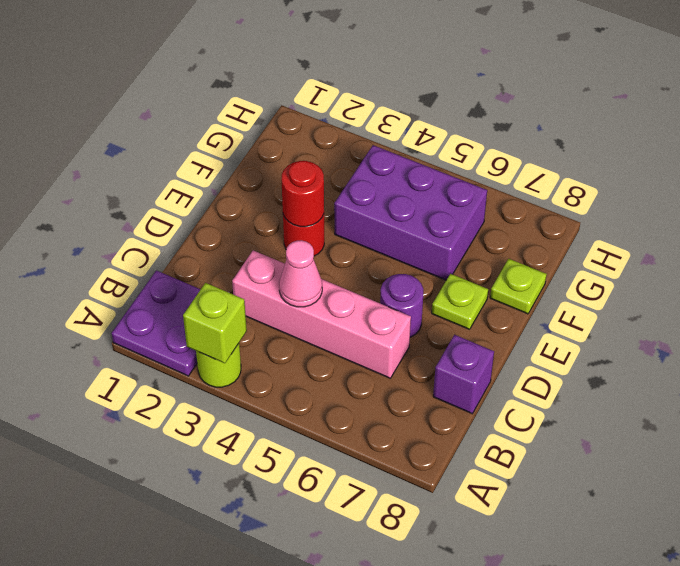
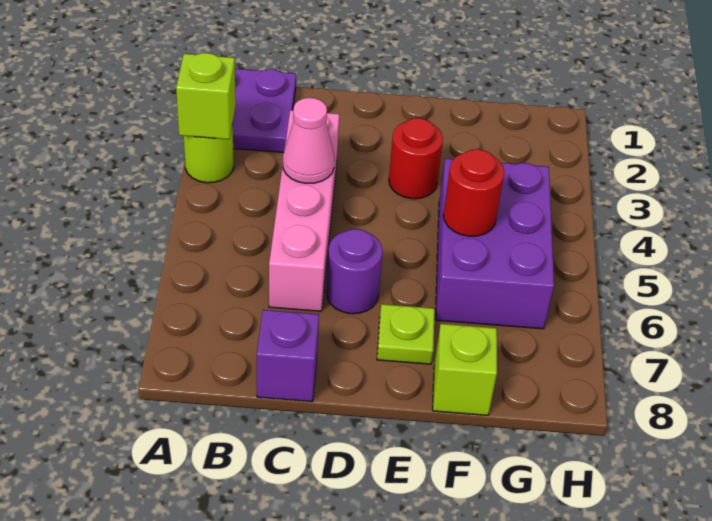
red round brick E3 level 2 -> red round brick F5 level 2
lime plate F8 level 1 -> lime brick F8 level 1

